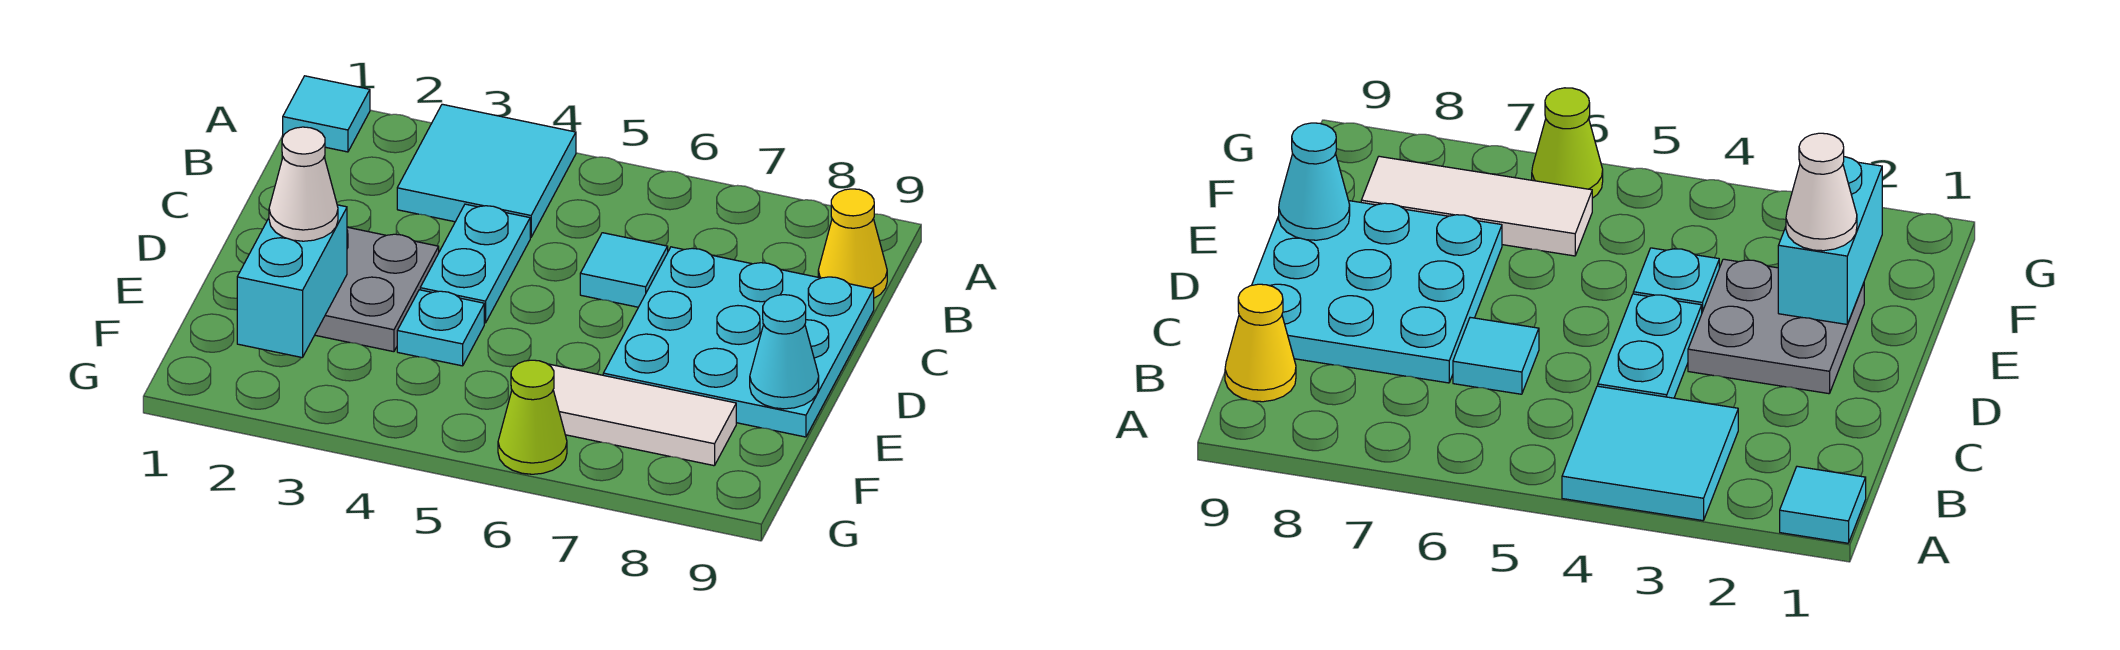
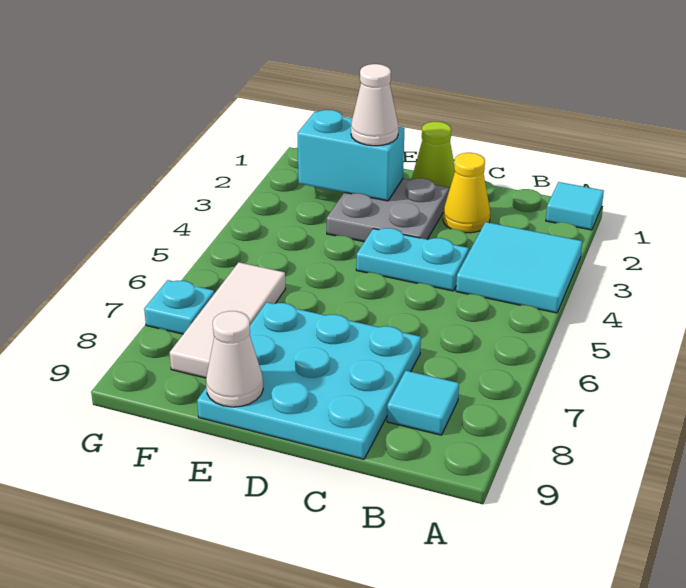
yellow cone B9 level 1 -> yellow cone C2 level 1
cyan tile C6 level 1 -> cyan tile B8 level 1
cyan plate E4 level 1 -> cyan plate G7 level 1
cyan cone E9 level 2 -> white cone E9 level 2
lime cone G6 level 1 -> lime cone D1 level 1

